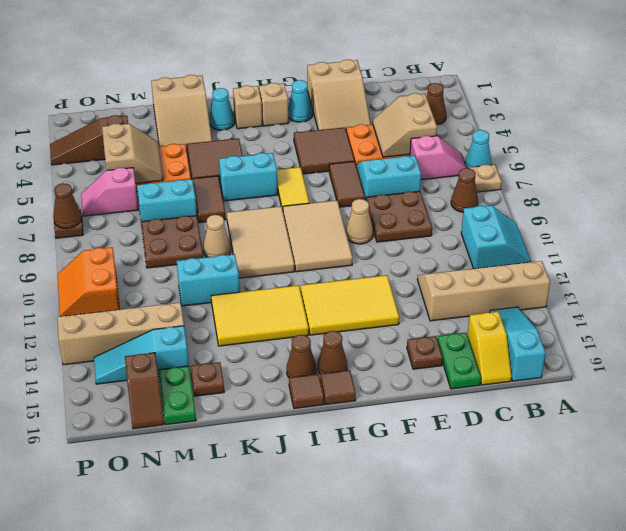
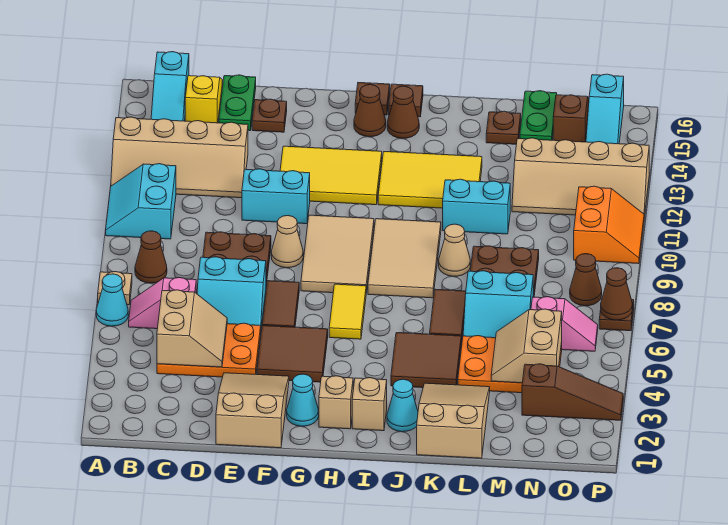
brown cone B3 level 1 -> brown cone O8 level 1
cyan brick I6:J6 level 1 -> cyan brick E11:F11 level 1
cyan slope M14:O14 level 1 top M -> cyan slope O14:O16 level 1 top 16

